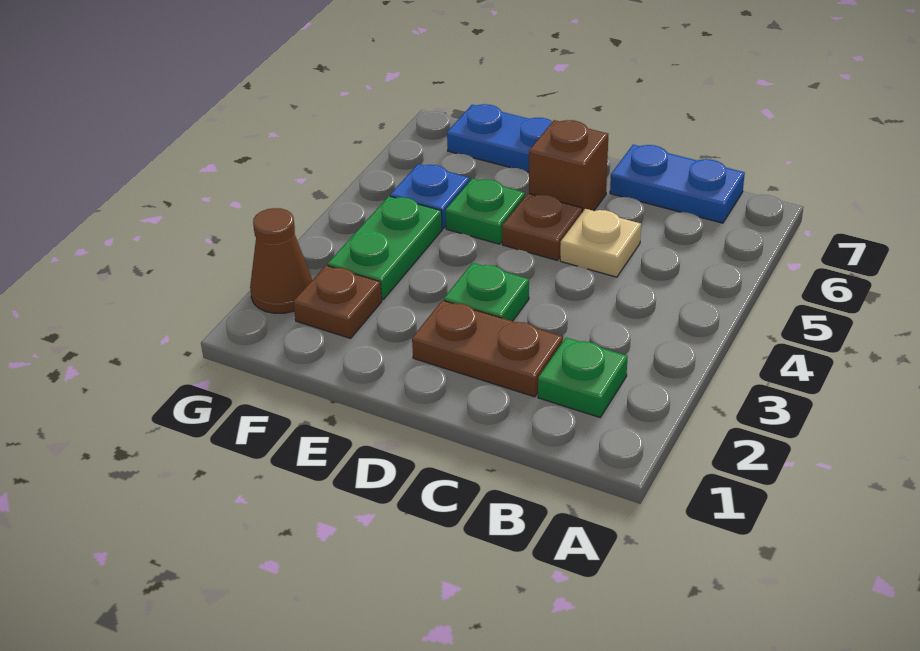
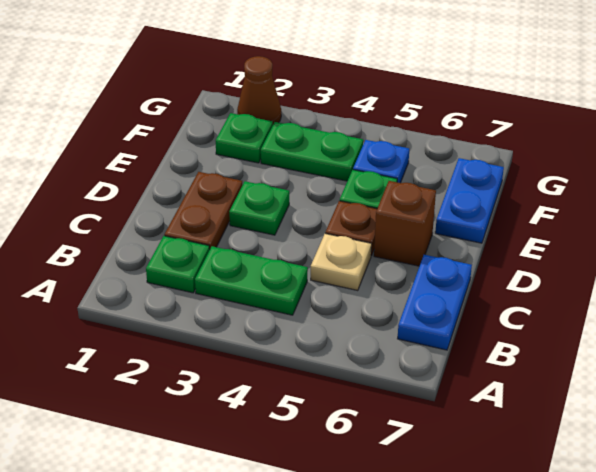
none -> green plate B3:B4 level 1
brown plate F2 level 1 -> green plate F2 level 1

